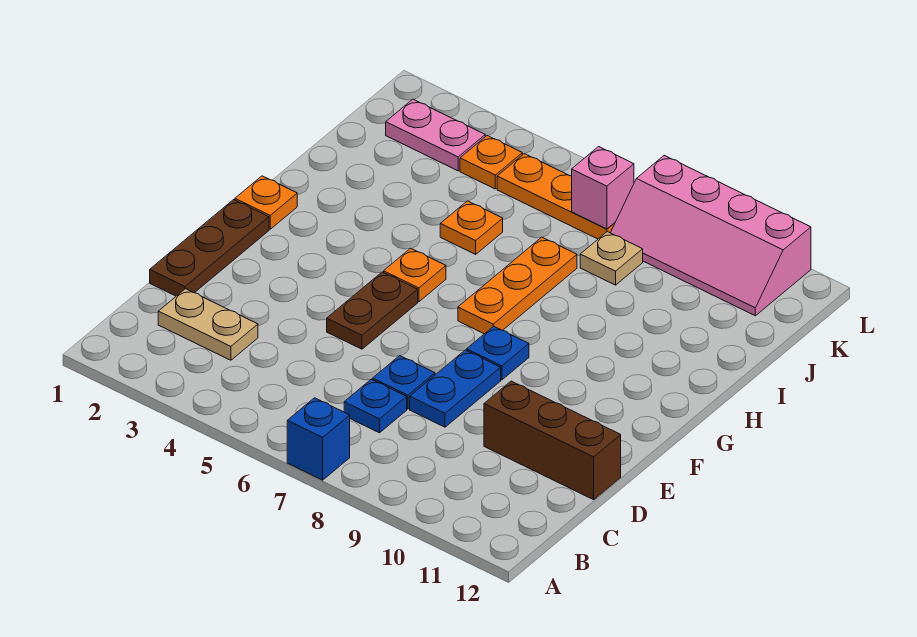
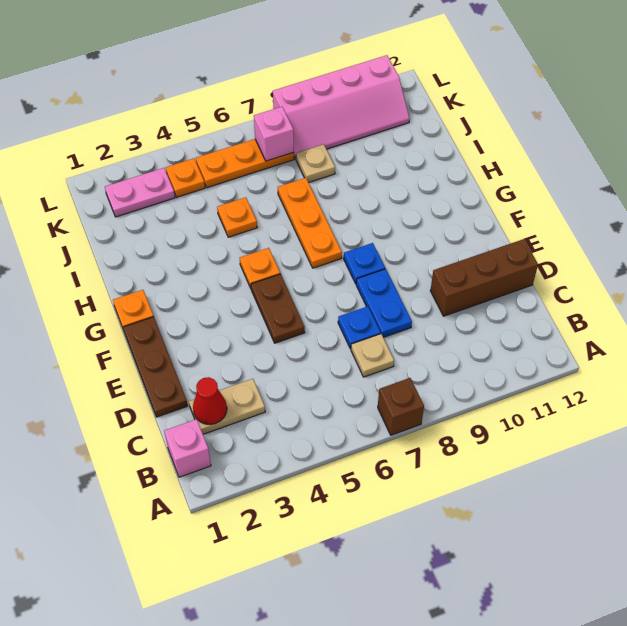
blue brick A7 level 1 -> brown brick A7 level 1
none -> pink brick B1 level 1
none -> red cone C2 level 2
blue plate C7 level 1 -> tan plate C7 level 1

